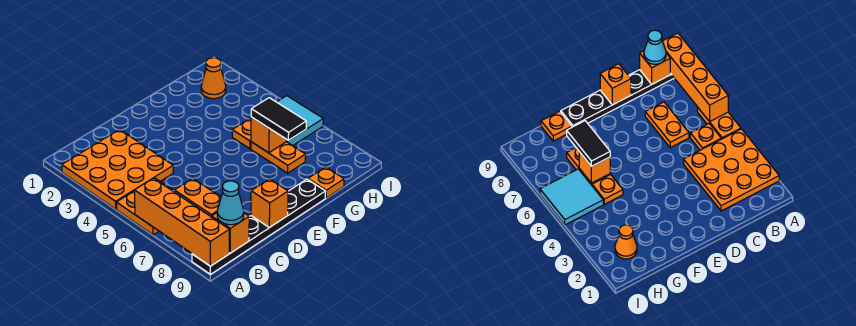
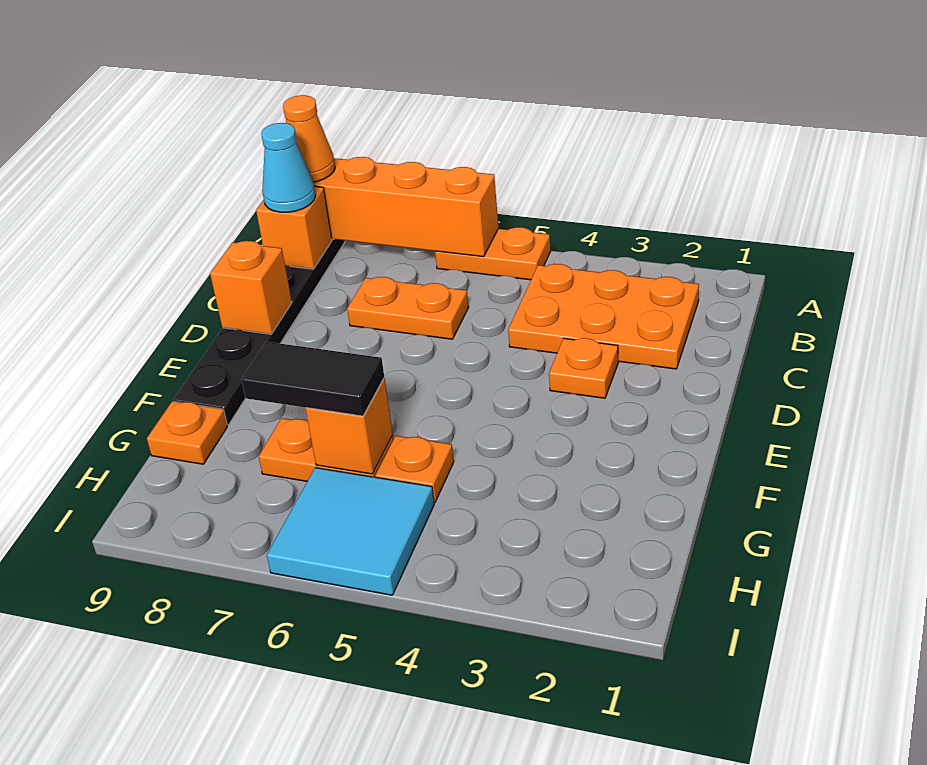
orange plate A2:C4 level 1 -> orange plate B2:C4 level 1
orange plate B5 level 1 -> orange plate D3 level 1
orange cone H2 level 1 -> orange cone A9 level 3

